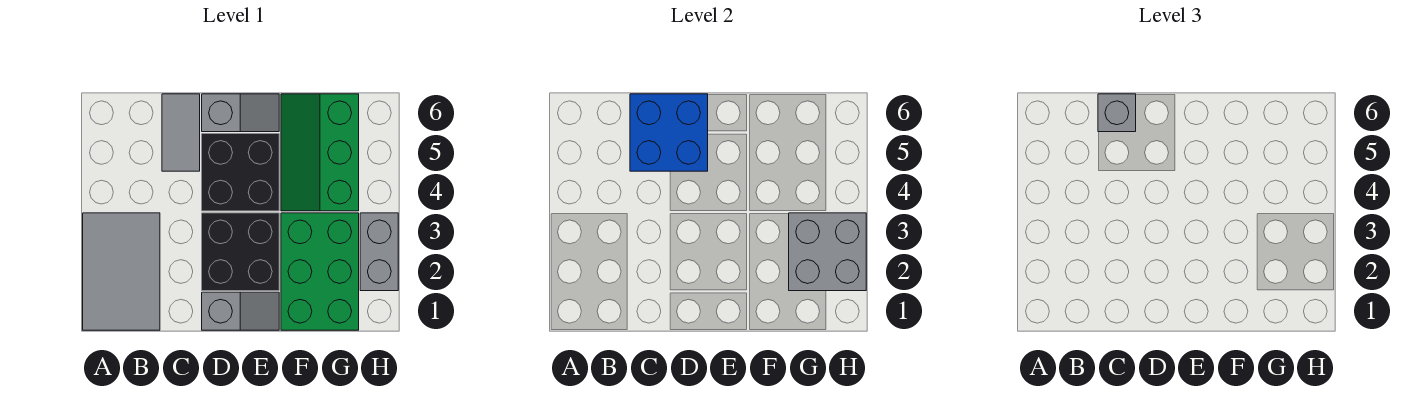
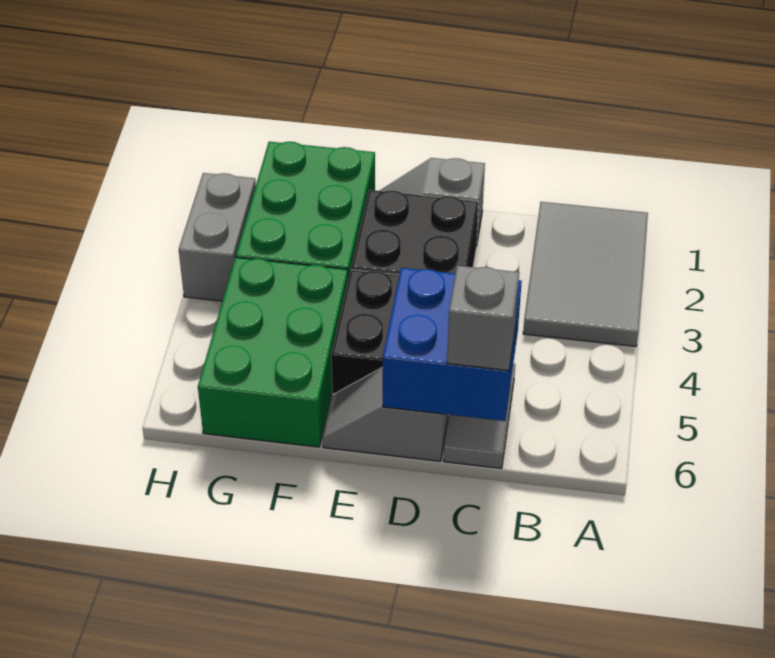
green slope F4:G6 level 1 top G -> green brick F4:G6 level 1
grey brick G2:H3 level 2 -> none

